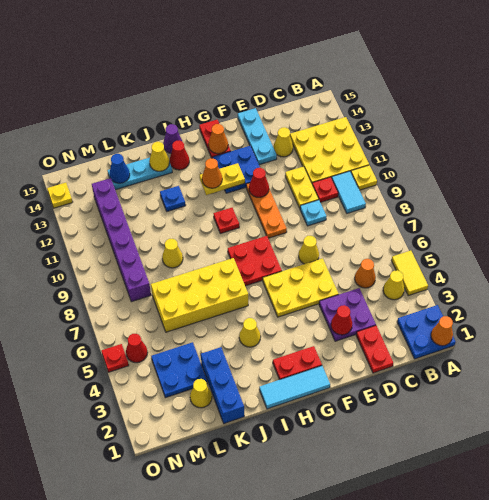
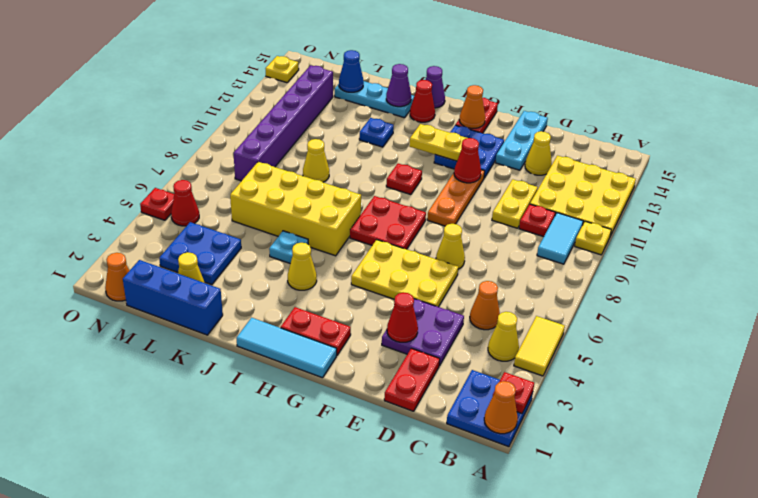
none -> red plate A2 level 2
cyan plate D9 level 1 -> cyan plate J5 level 1
orange cone H12 level 3 -> orange cone N1 level 1
yellow cone J14 level 2 -> purple cone J14 level 2
blue brick K1:K3 level 1 -> blue brick K1:M1 level 1

